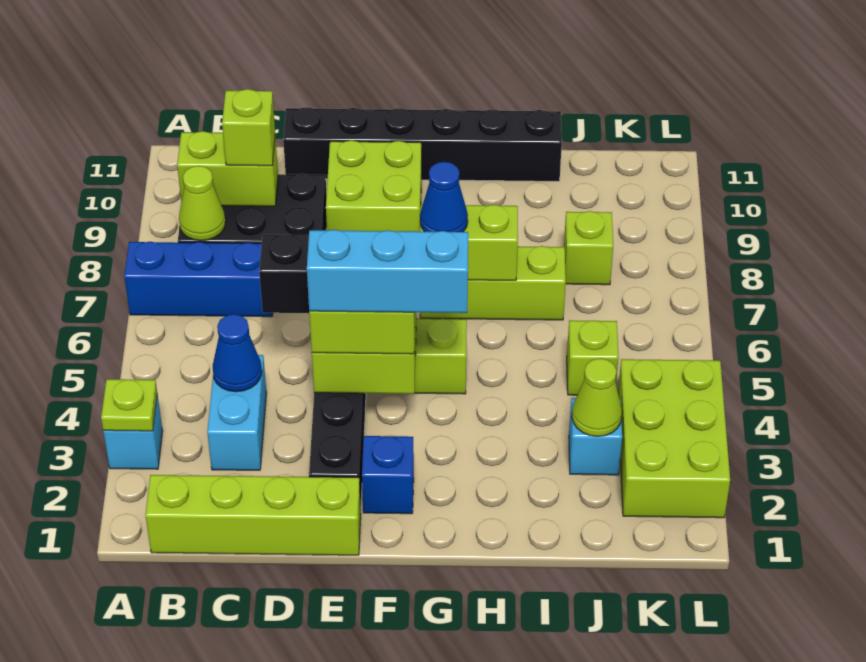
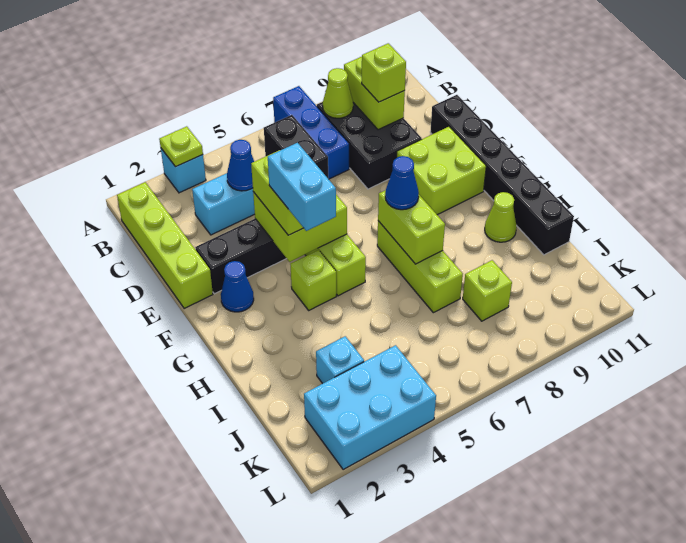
cyan brick E4:G4 level 4 -> cyan brick F4:G4 level 4
blue brick F2 level 1 -> blue cone F2 level 1
lime cone J3 level 2 -> lime cone H10 level 1
lime brick J5 level 1 -> lime brick G4 level 1
lime brick K2:L4 level 1 -> cyan brick K2:L4 level 1

